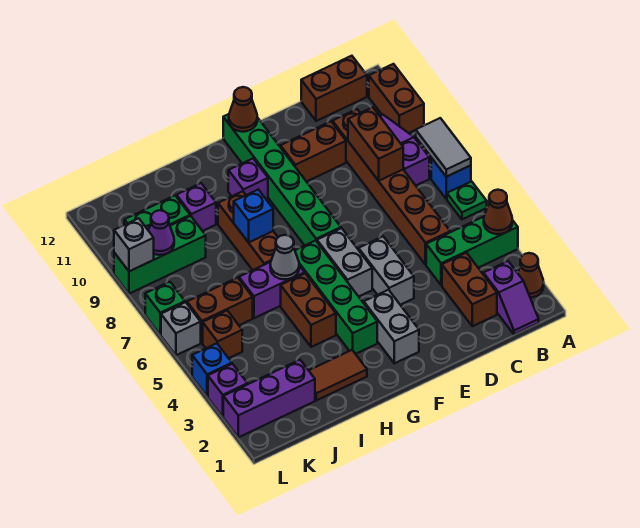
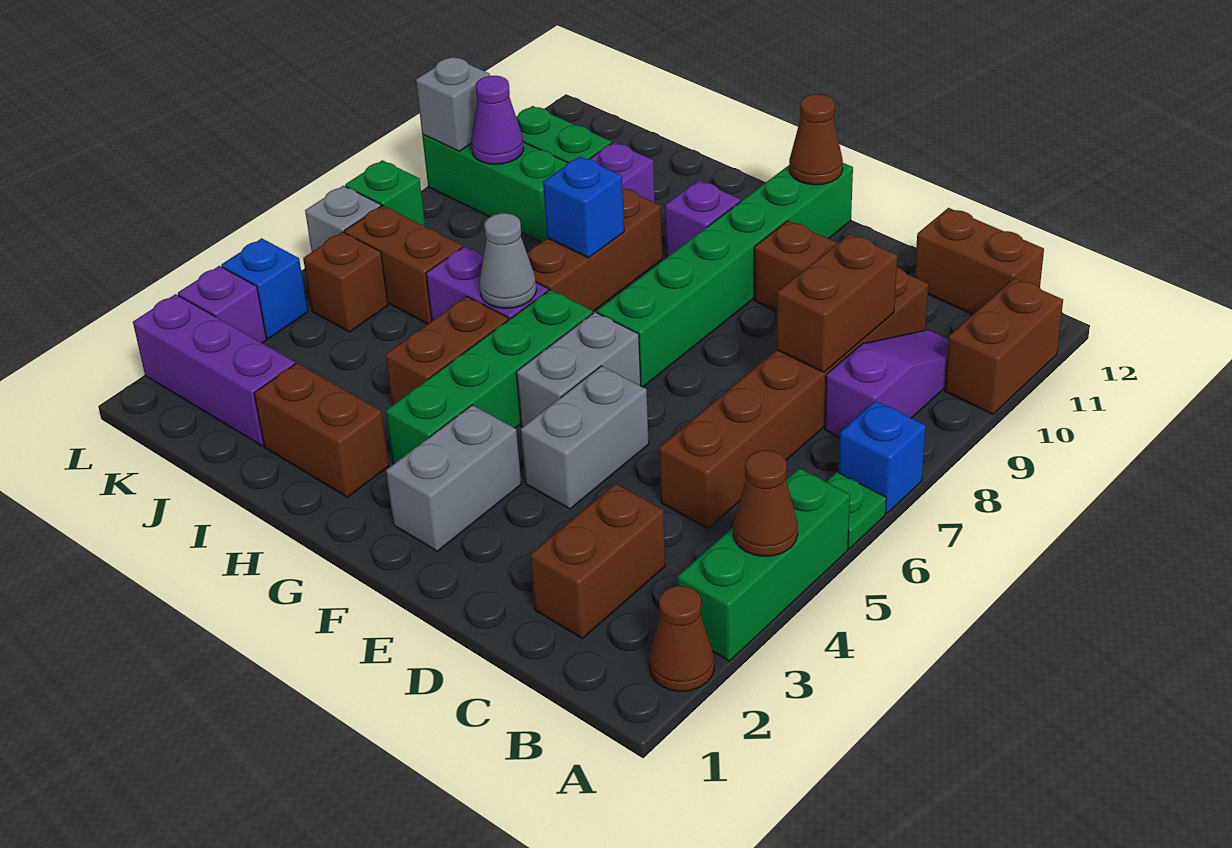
green brick A4:C4 level 1 -> green brick A3:A5 level 1
grey tile A7:A8 level 2 -> none
purple slope B1:B2 level 1 top 2 -> none
brown tile H2:I2 level 1 -> brown brick H2:I2 level 1

